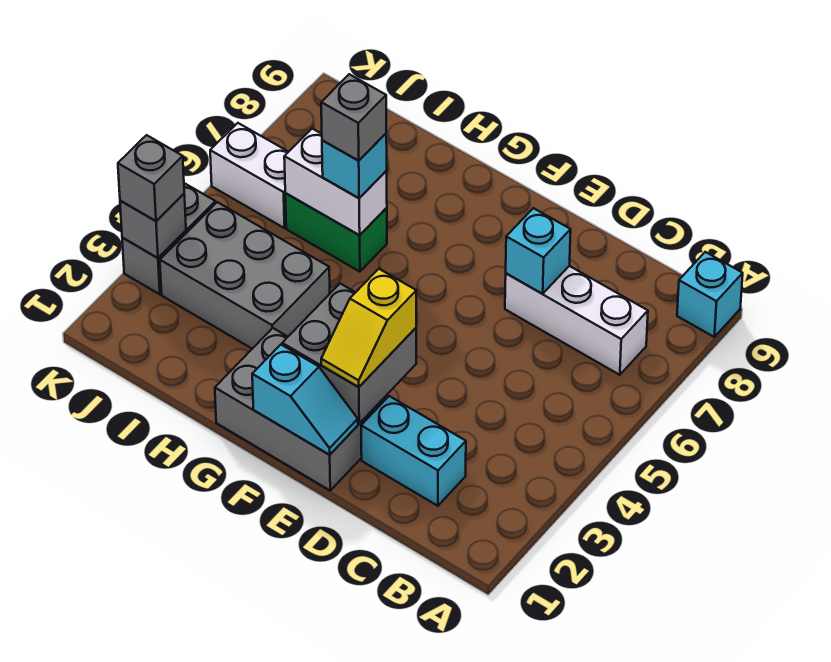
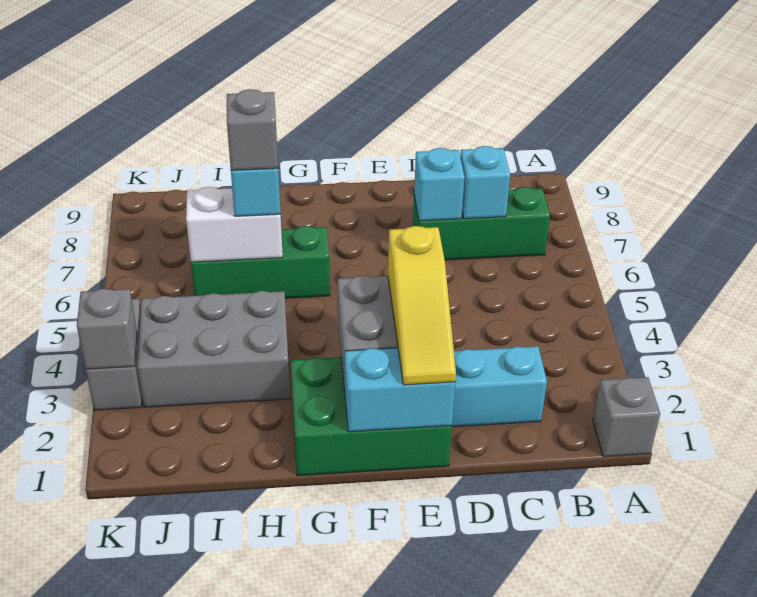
cyan brick A9 level 1 -> cyan brick C7 level 2
white brick B7:D7 level 1 -> green brick B7:D7 level 1
grey brick E1:G2 level 1 -> green brick E1:G2 level 1
cyan slope E1:F1 level 2 top F -> cyan brick E1:F1 level 2
yellow slope E2:E3 level 3 top 3 -> yellow slope E1:E3 level 3 top 3
green brick H6:I6 level 1 -> green brick G6:I6 level 1
white brick J6:K6 level 1 -> none
grey brick K3 level 3 -> grey brick A1 level 1

